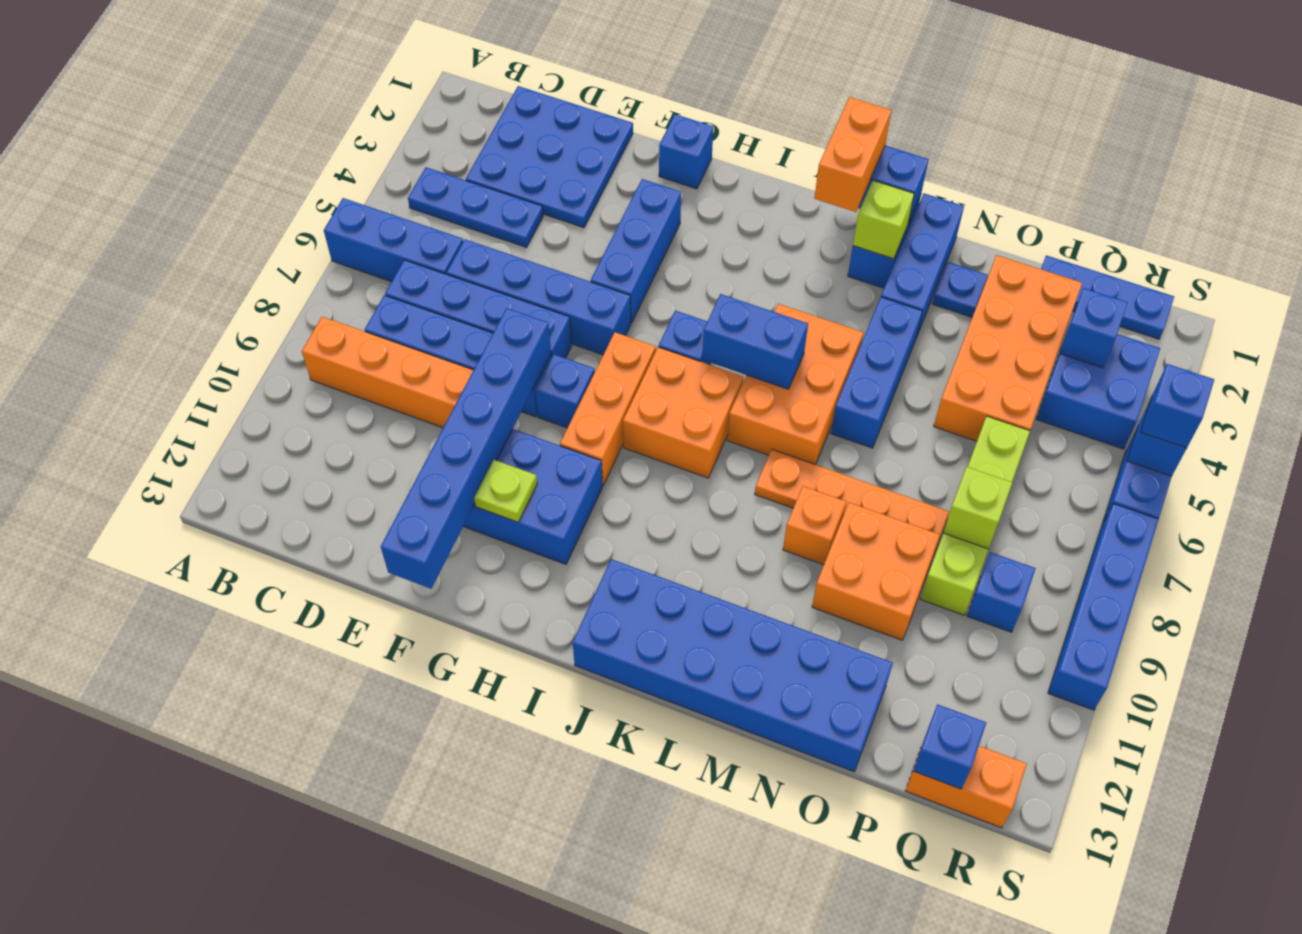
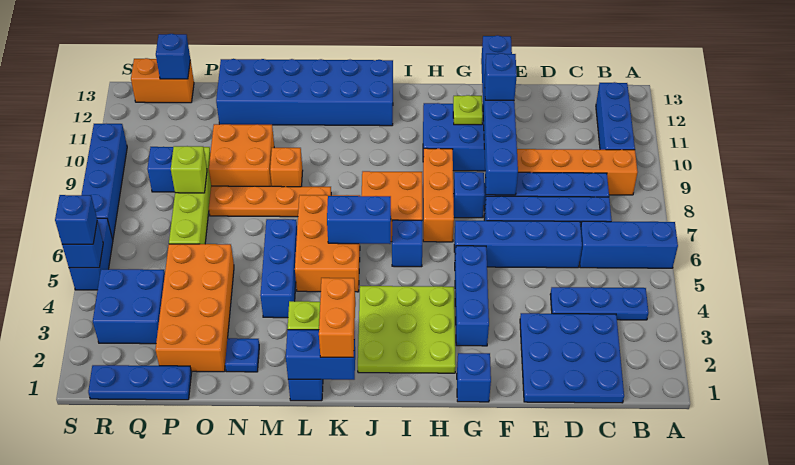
none -> lime plate H2:J4 level 1
blue brick M1:M3 level 1 -> blue brick B10:B12 level 1
blue brick Q3 level 2 -> blue brick F11 level 3

